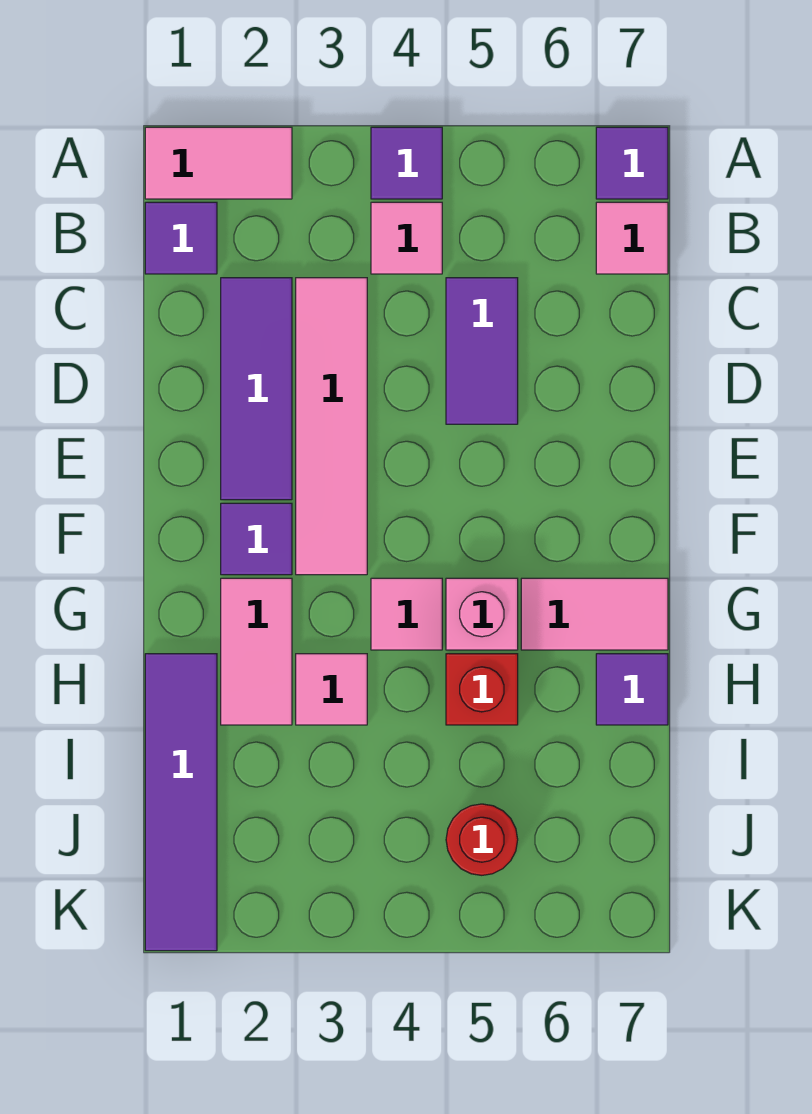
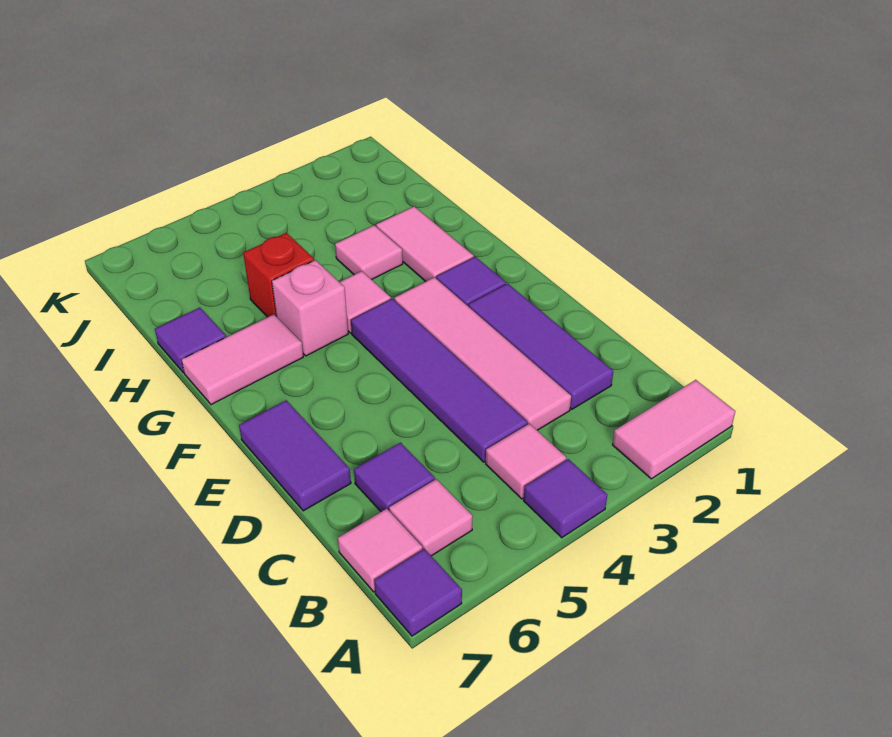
purple tile B1 level 1 -> purple tile C6 level 1
none -> pink tile B6 level 1
purple tile C5:D5 level 1 -> purple tile D7:E7 level 1
purple tile H1:K1 level 1 -> purple tile C4:F4 level 1
red round brick J5 level 1 -> none

